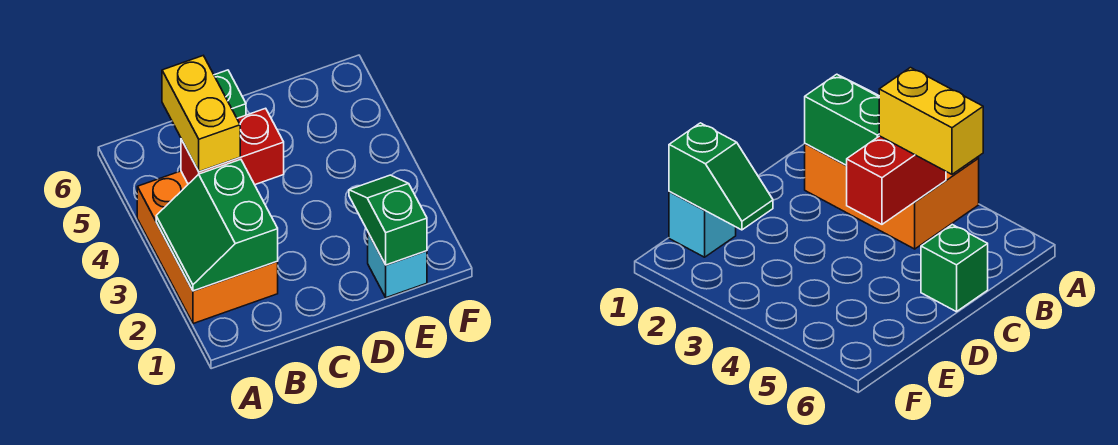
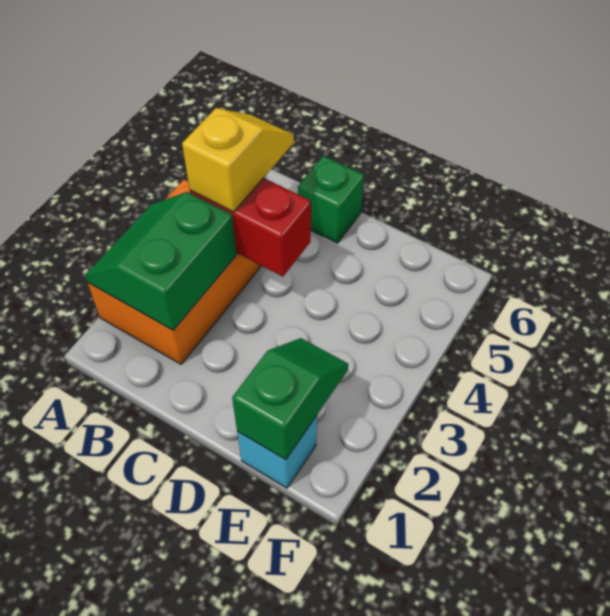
yellow brick B4:B5 level 3 -> yellow slope B4:B5 level 3 top 4

